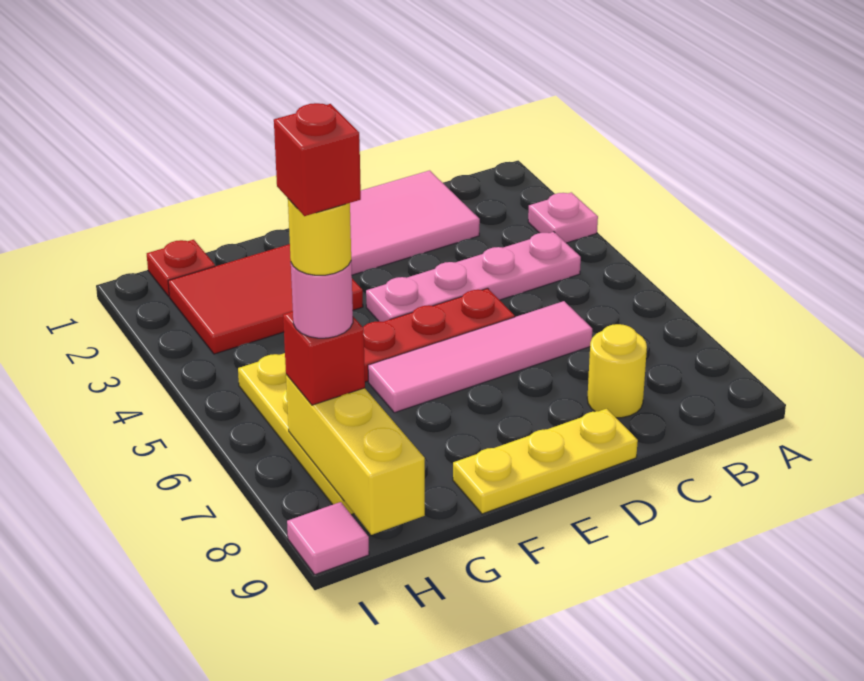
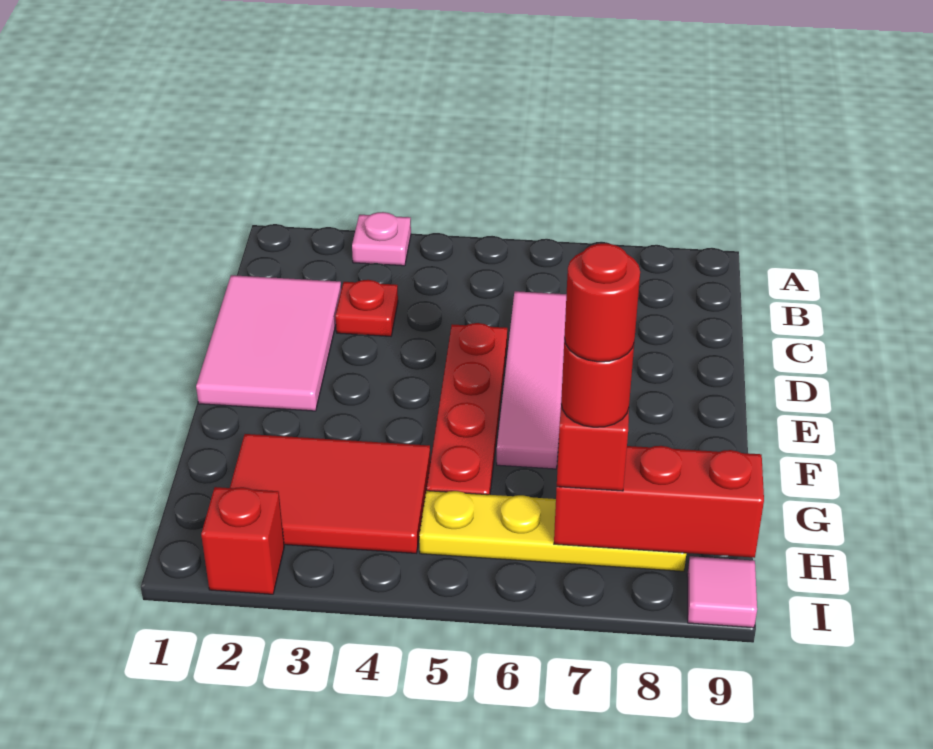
pink plate B4:E4 level 1 -> none
yellow round brick C8 level 1 -> none
yellow plate D9:F9 level 1 -> none
red tile F2:H3 level 1 -> red tile G2:H4 level 1
red plate H1 level 1 -> red plate C3 level 1
yellow brick H7:H9 level 2 -> red brick H7:H9 level 2
pink round brick H7 level 4 -> red round brick H7 level 4
yellow round brick H7 level 5 -> red round brick H7 level 5
red brick H7 level 6 -> red brick I2 level 1

